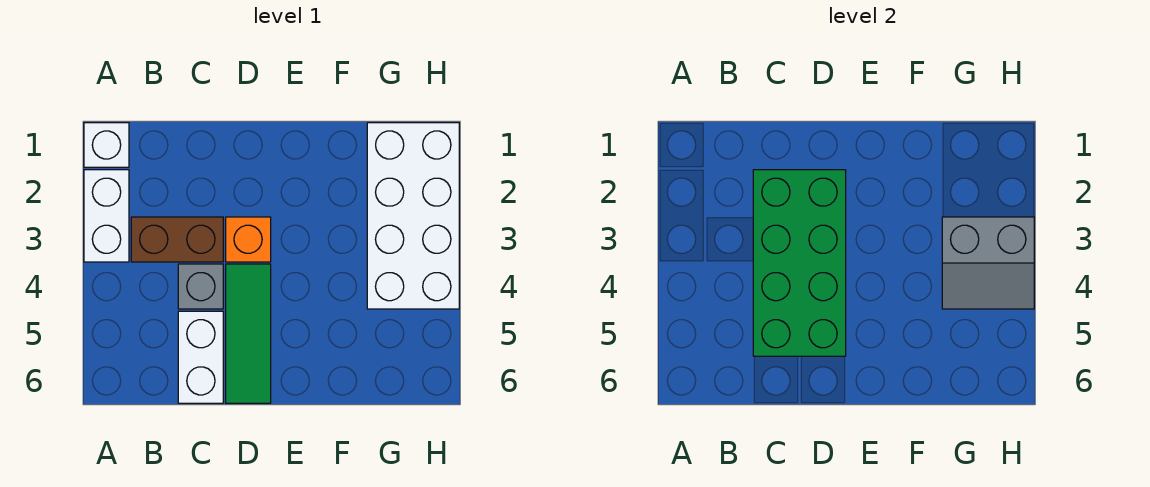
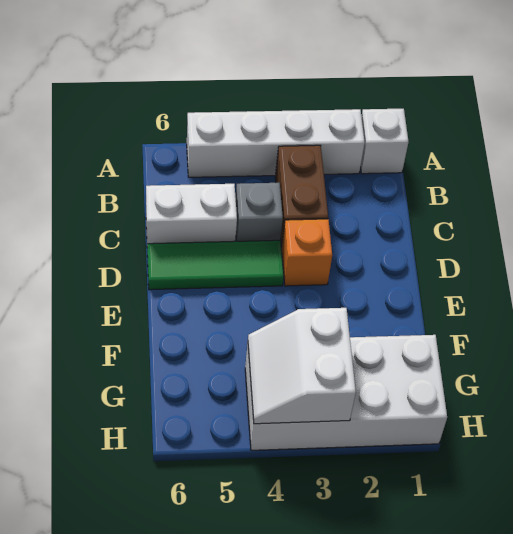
white brick A2:A3 level 1 -> white brick A2:A5 level 1
green brick C2:D5 level 2 -> none
grey slope G3:H4 level 2 top 3 -> white slope G3:H4 level 2 top 3

